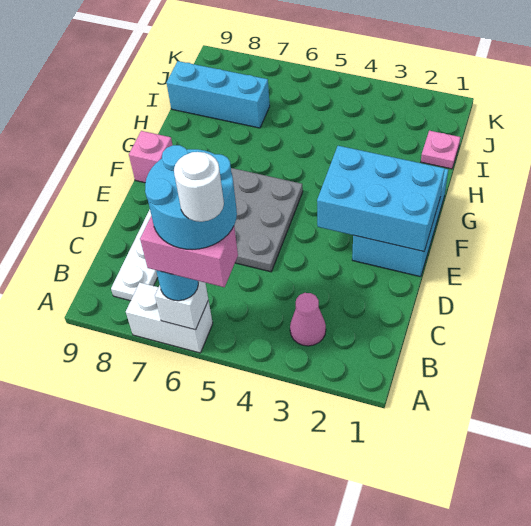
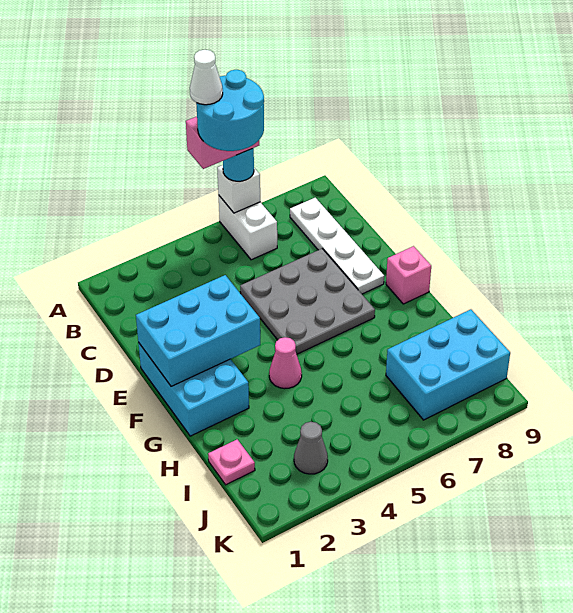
white round brick A5 level 6 -> white cone A5 level 6
white brick A6:A7 level 1 -> white brick A6:B6 level 1
pink cone B3 level 1 -> pink cone G4 level 1
cyan brick I7:I9 level 1 -> cyan brick I7:J9 level 1
none -> grey cone J3 level 1

